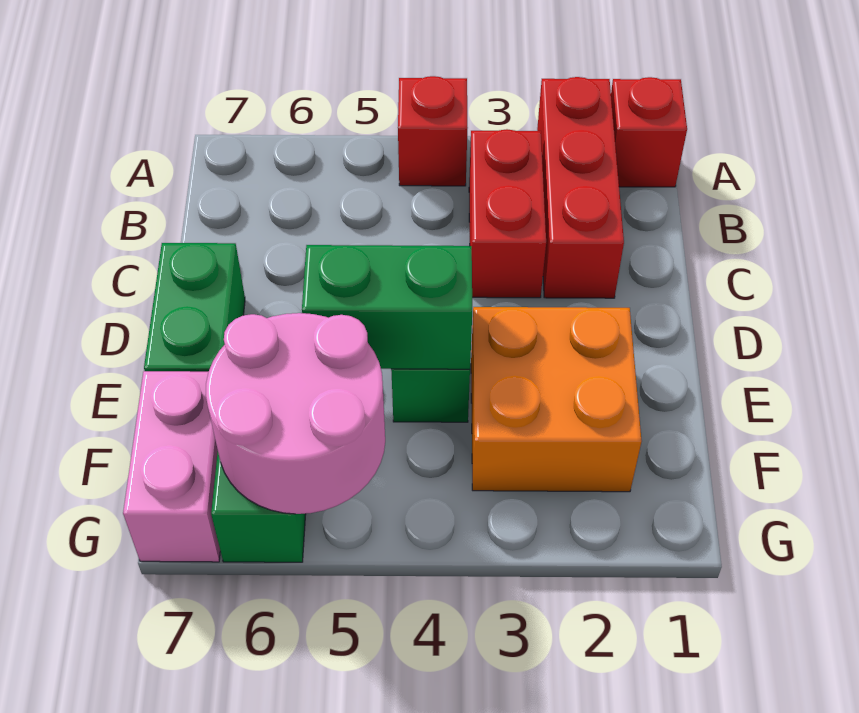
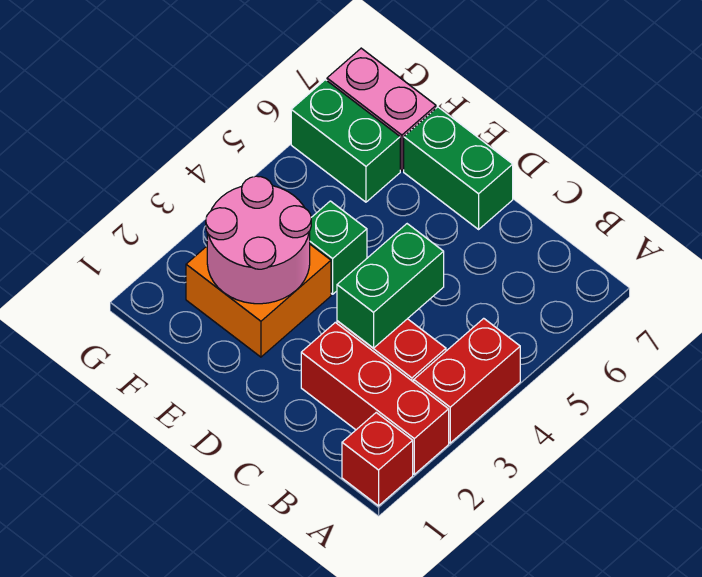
red brick A4 level 1 -> red brick A3:A4 level 1
green brick E4:E5 level 2 -> green brick C3:C4 level 2
pink round brick F5:G6 level 2 -> pink round brick E2:F3 level 2

